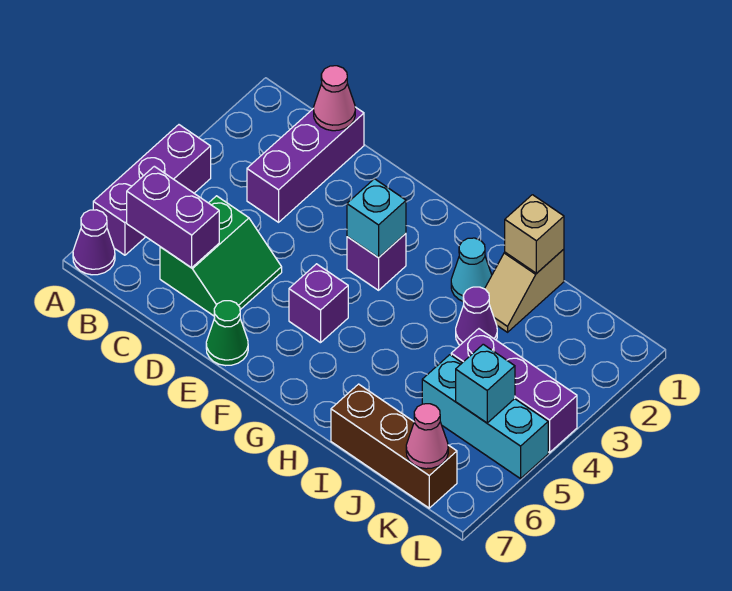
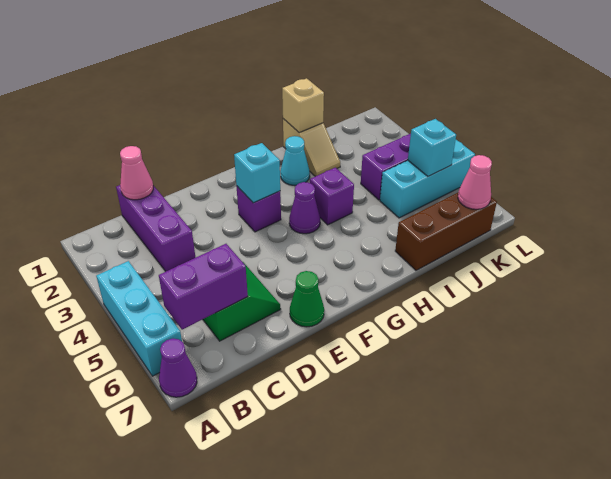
purple brick A4:A6 level 1 -> cyan brick A4:A6 level 1
purple brick F5 level 1 -> purple brick H4 level 1
purple cone I3 level 1 -> purple cone G4 level 1

